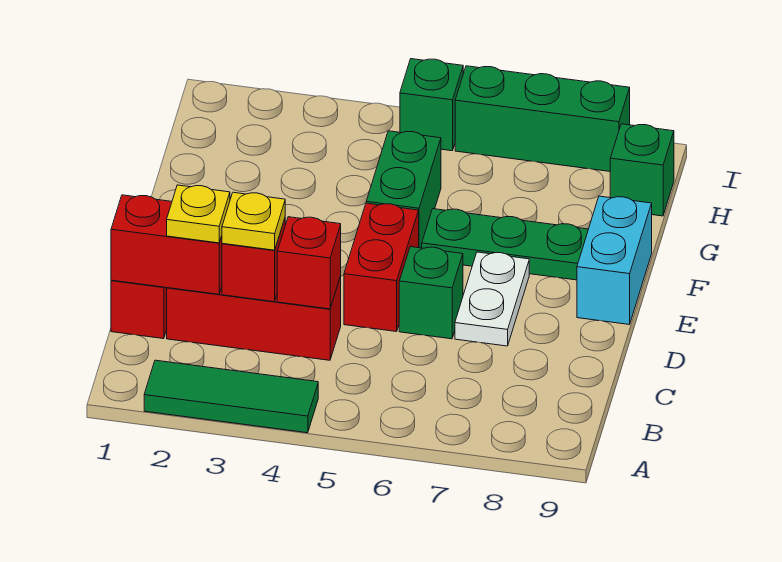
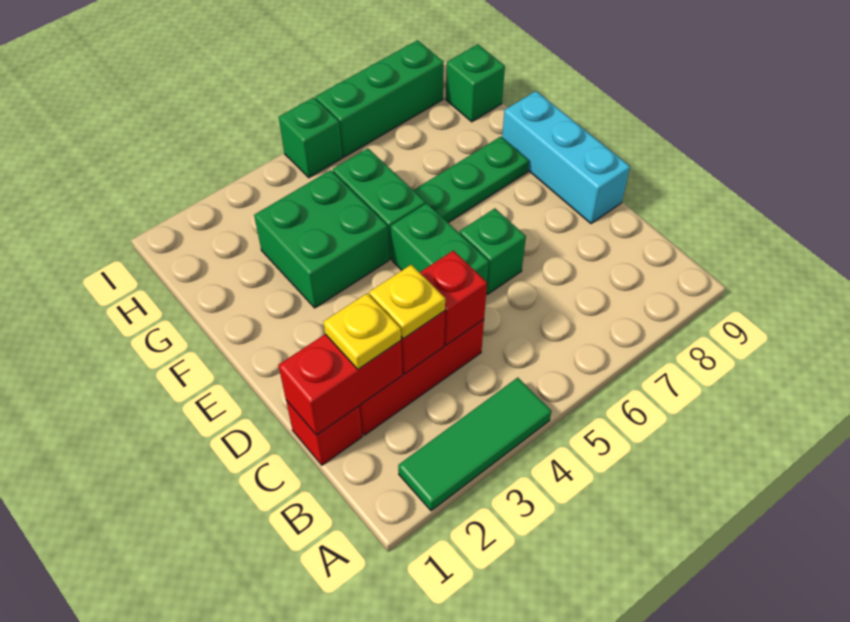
red brick D5:E5 level 1 -> green brick D5:E5 level 1
white plate D7:E7 level 1 -> none
cyan brick E9:F9 level 1 -> cyan brick D9:F9 level 1
none -> green brick F3:G4 level 1

